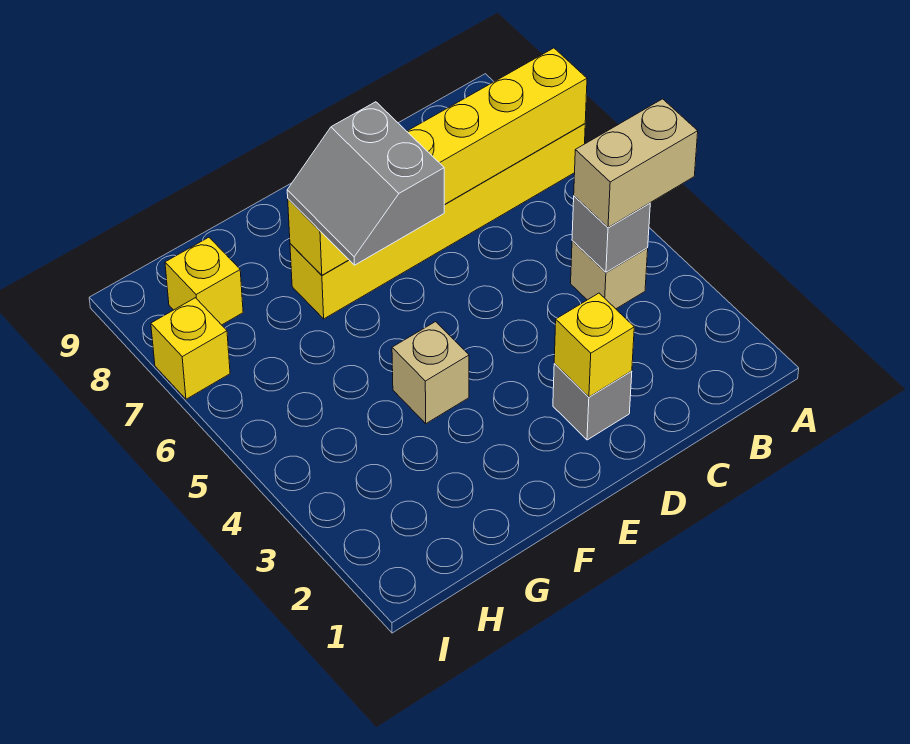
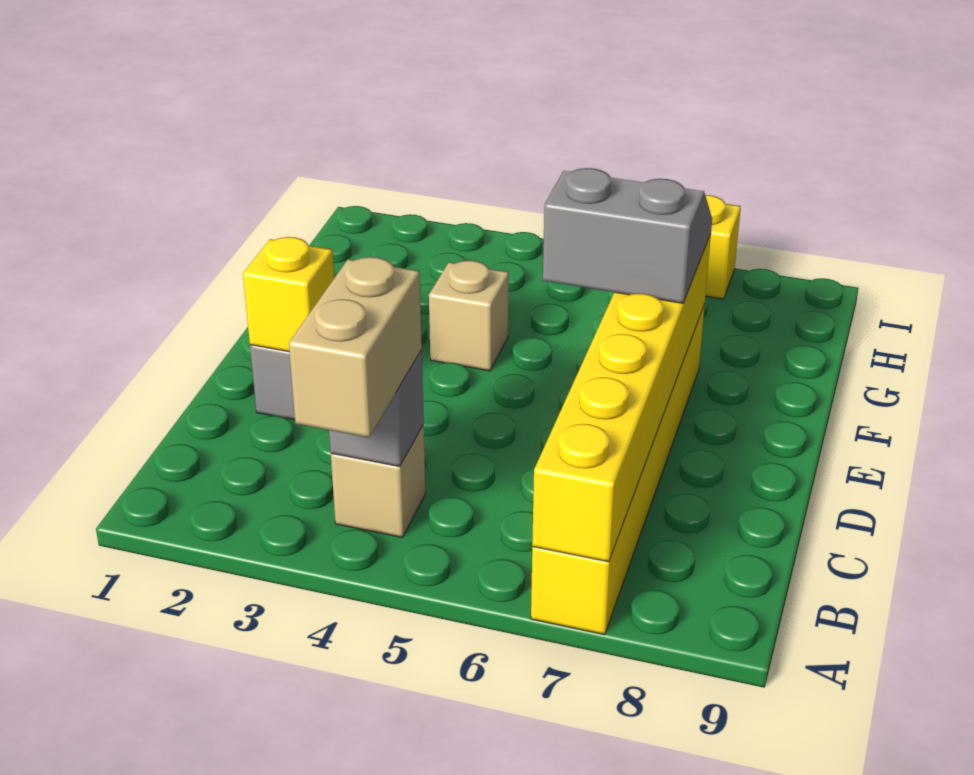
yellow brick H8 level 1 -> none

